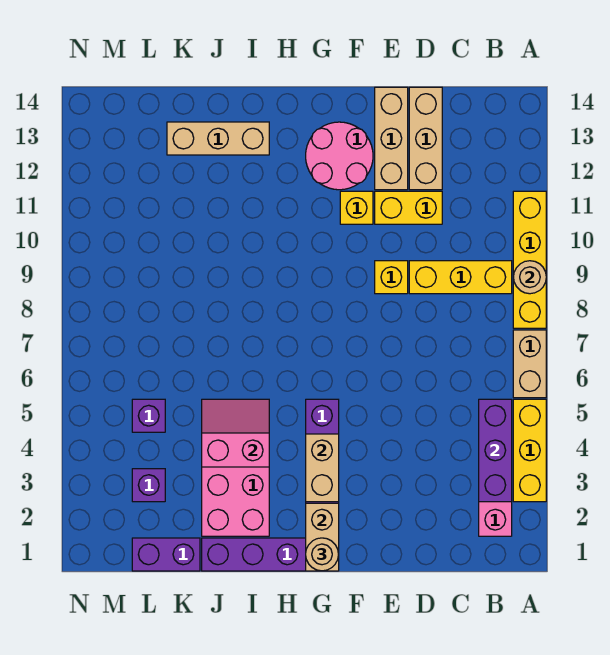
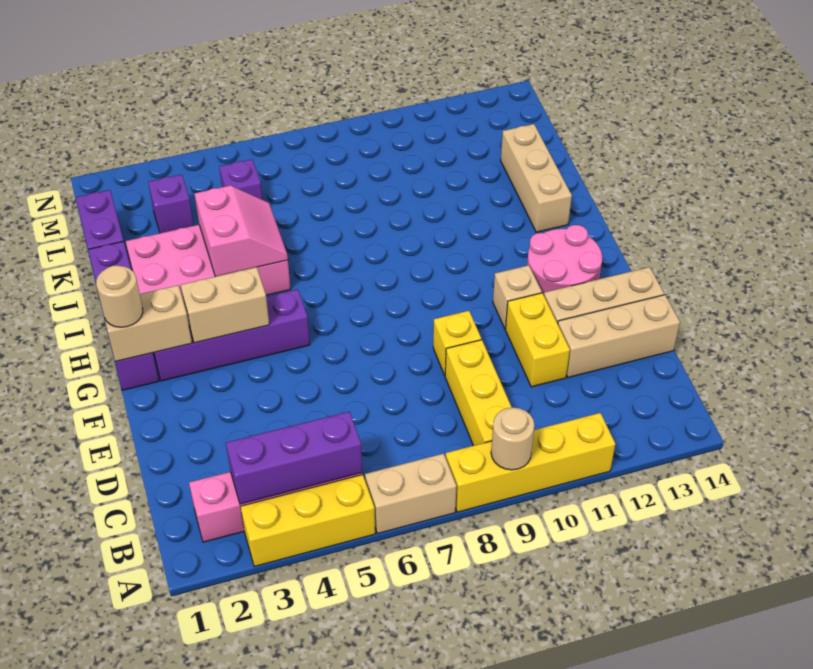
yellow brick F11 level 1 -> tan brick F11 level 1

